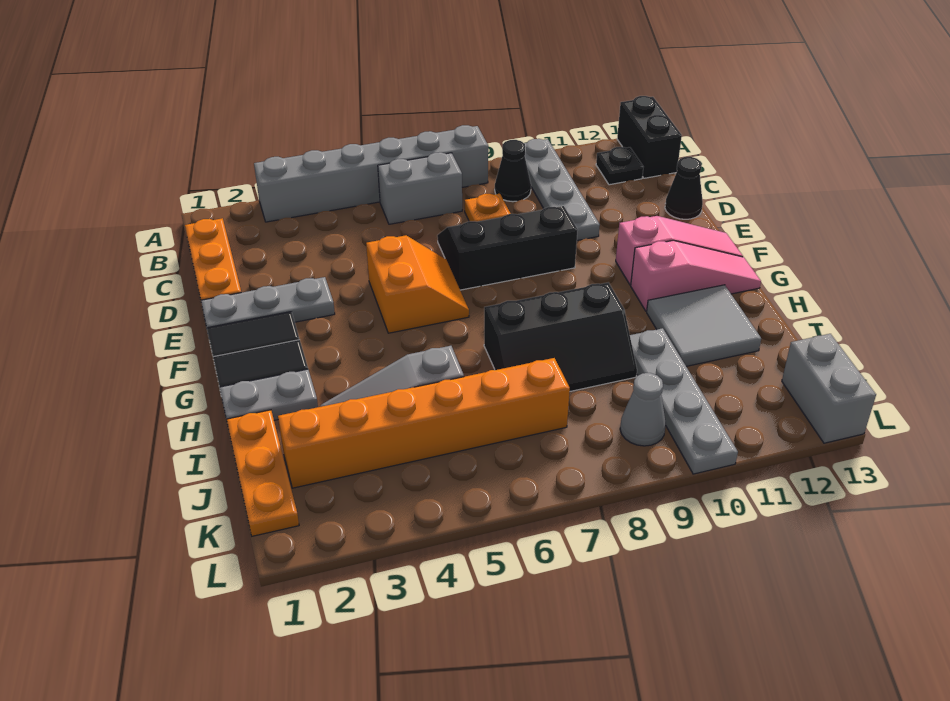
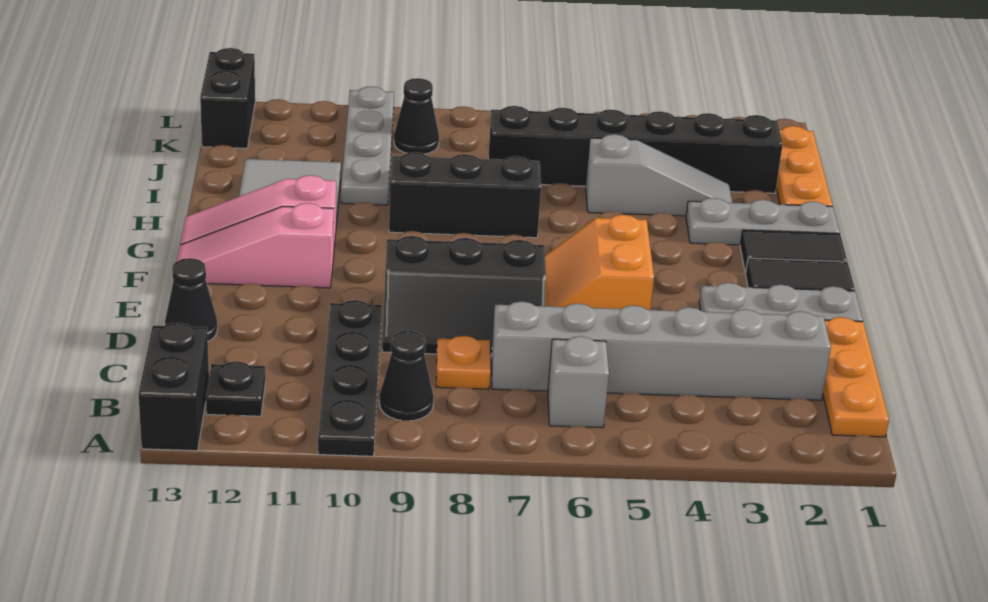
grey brick A3:A8 level 1 -> grey brick C2:C7 level 1
grey plate A10:D10 level 1 -> black plate A10:D10 level 1
grey brick B6:B7 level 1 -> grey brick B6 level 1
grey plate H1:H2 level 1 -> grey plate H1:H3 level 1
orange brick J2:J7 level 1 -> black brick J2:J7 level 1
grey cone K9 level 1 -> black cone K9 level 1
grey brick K13:L13 level 1 -> black brick K13:L13 level 1

